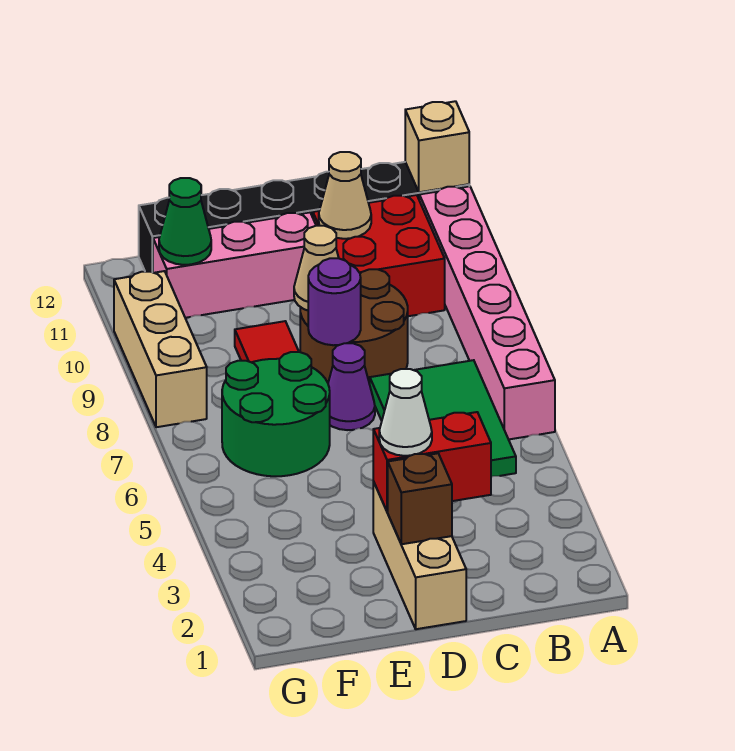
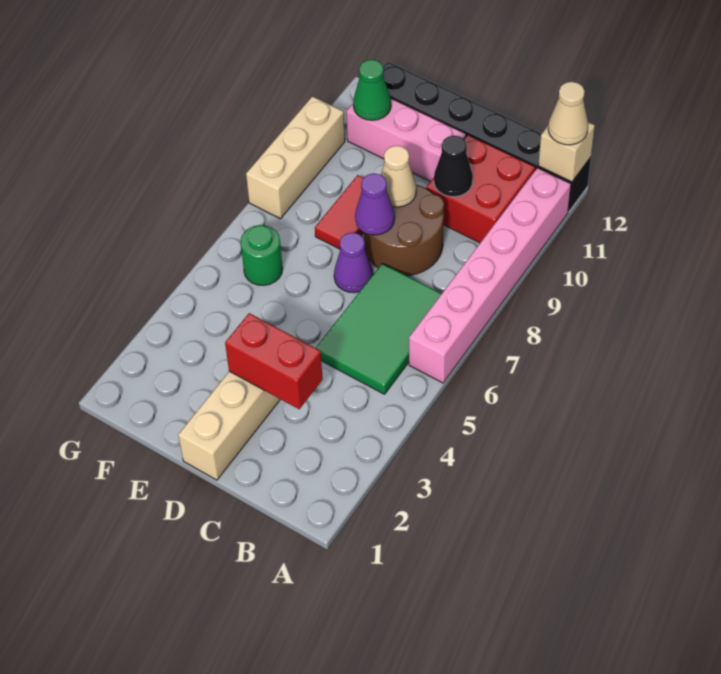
none -> black cone C10 level 2
tan cone C11 level 2 -> tan cone A12 level 3
brown brick D2 level 2 -> none
white cone D3 level 3 -> none
purple round brick D8 level 2 -> purple cone D8 level 2
green round brick E6:F7 level 1 -> green round brick F6 level 1

